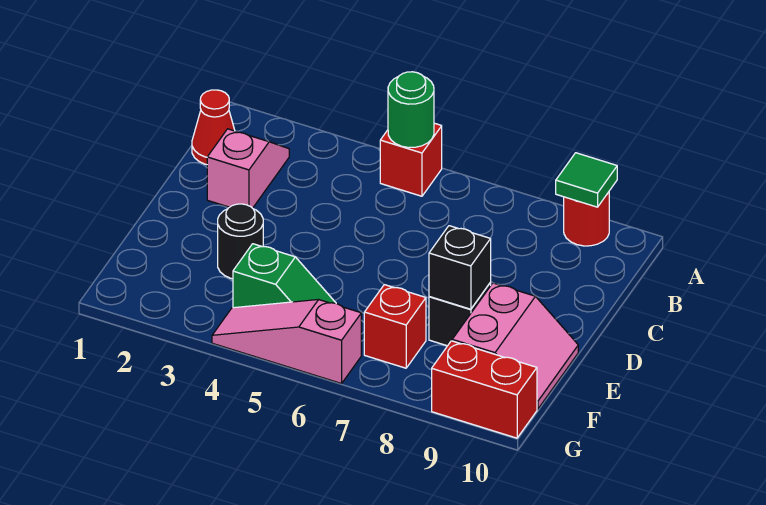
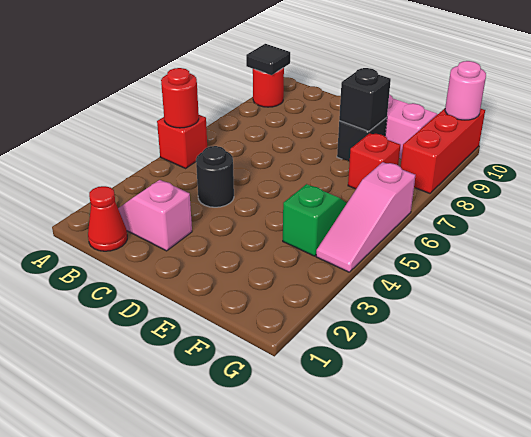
green round brick A5 level 2 -> red round brick A5 level 2
green tile A9 level 2 -> black tile A9 level 2
black round brick E3 level 1 -> black round brick C4 level 1
red brick G9:G10 level 1 -> red brick G8:G10 level 1
none -> pink round brick G10 level 2

